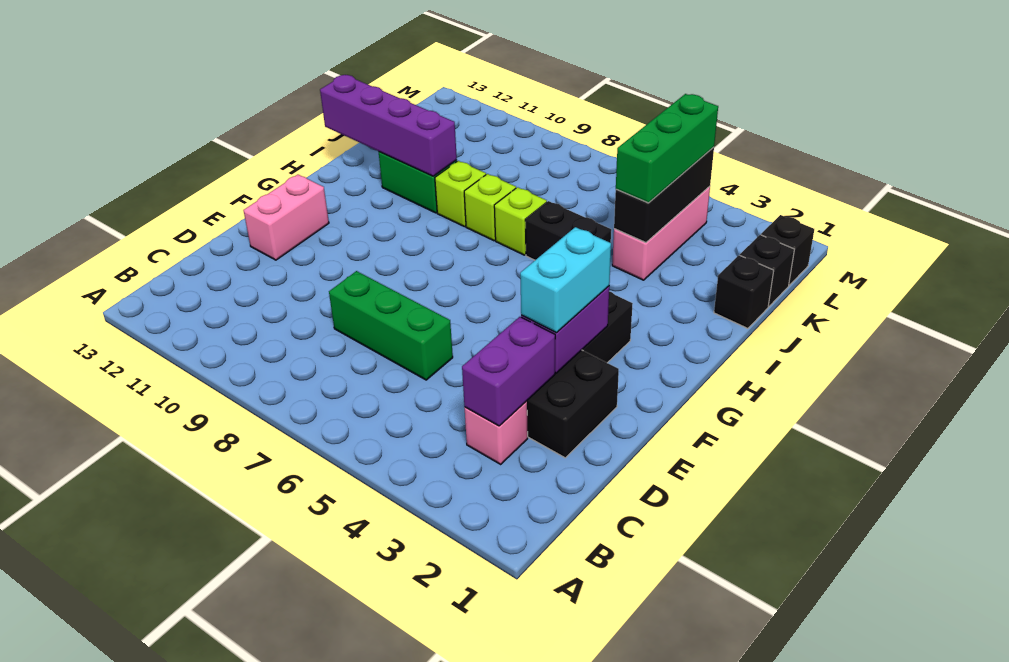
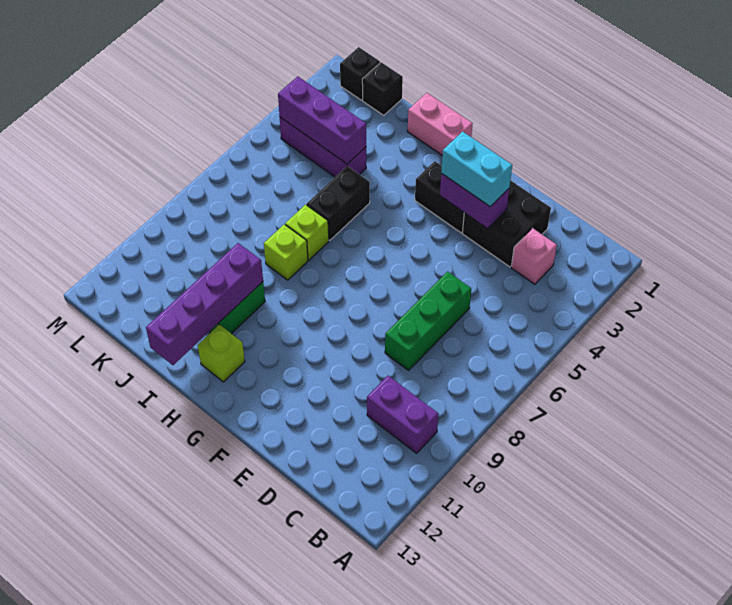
purple brick C3:D3 level 2 -> purple brick B10:C10 level 1
pink brick E12:F12 level 1 -> pink brick H1:I1 level 1
lime brick I9 level 1 -> lime brick H12 level 1
black brick J1 level 1 -> none
pink brick J4:L4 level 1 -> purple brick J4:L4 level 1
black brick J4:L4 level 2 -> purple brick J4:L4 level 2
green brick J4:L4 level 3 -> none

